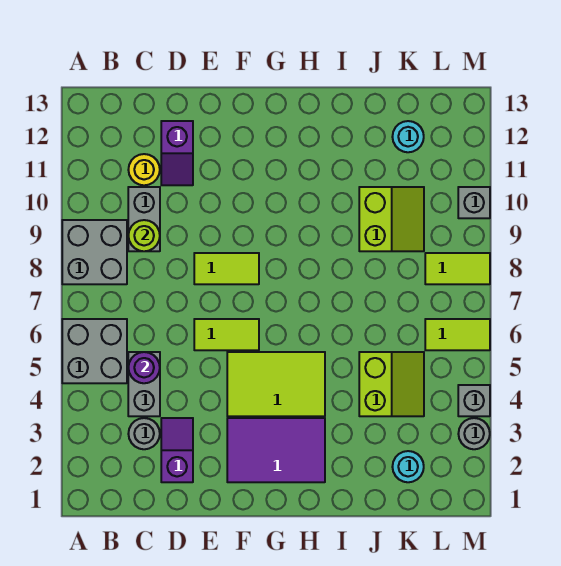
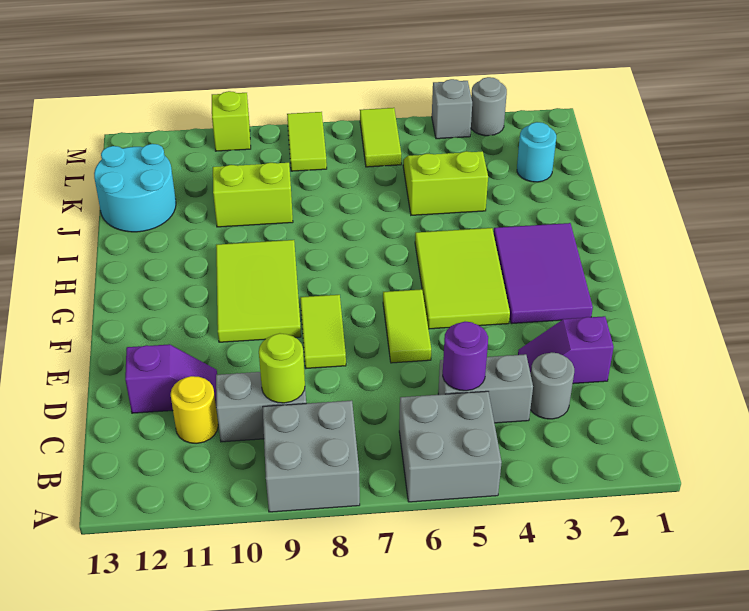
none -> lime tile F9:H10 level 1
cyan round brick K12 level 1 -> cyan round brick J12:K13 level 1
grey brick M10 level 1 -> lime brick M10 level 1

